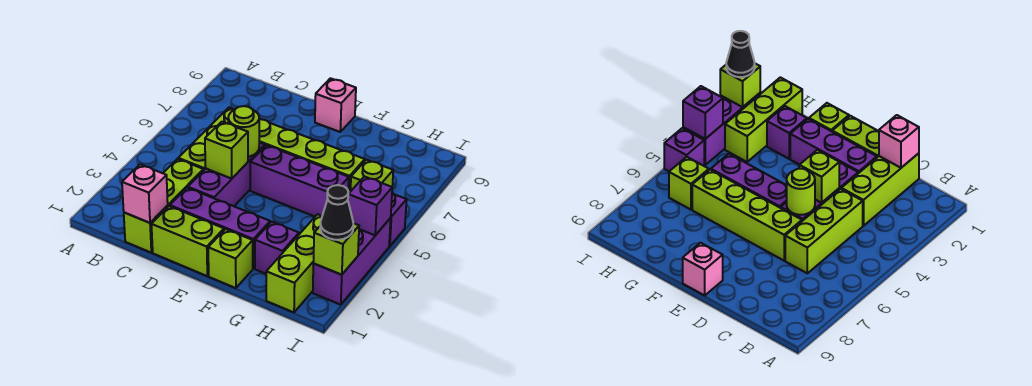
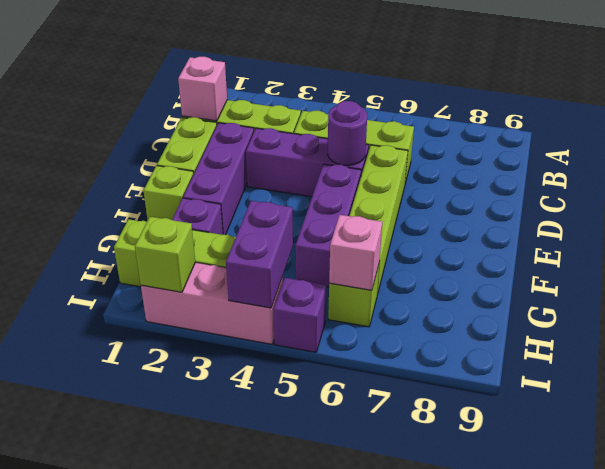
lime brick D4 level 2 -> none
lime round brick D5 level 2 -> purple round brick D5 level 2
pink brick E9 level 1 -> pink brick H6 level 2
purple brick I2:I4 level 1 -> pink brick I2:I4 level 1
black cone I2 level 3 -> none
purple brick I4 level 2 -> purple brick H4:I4 level 2

